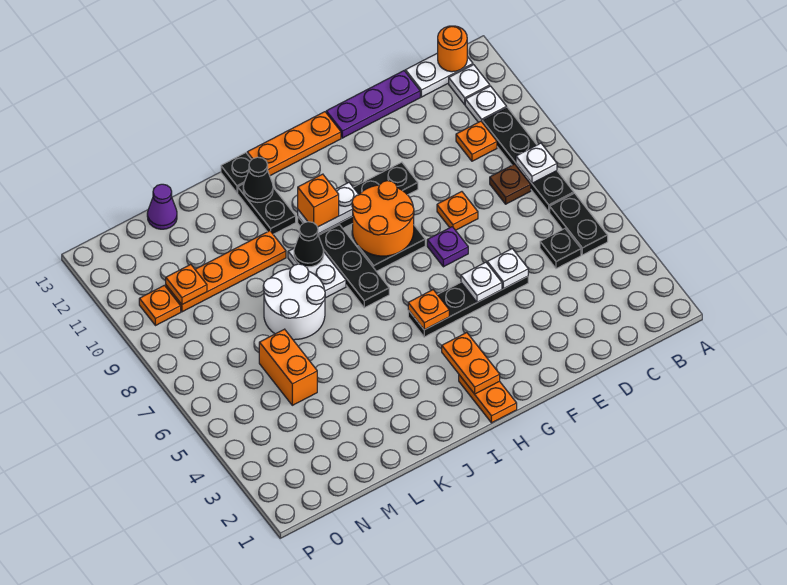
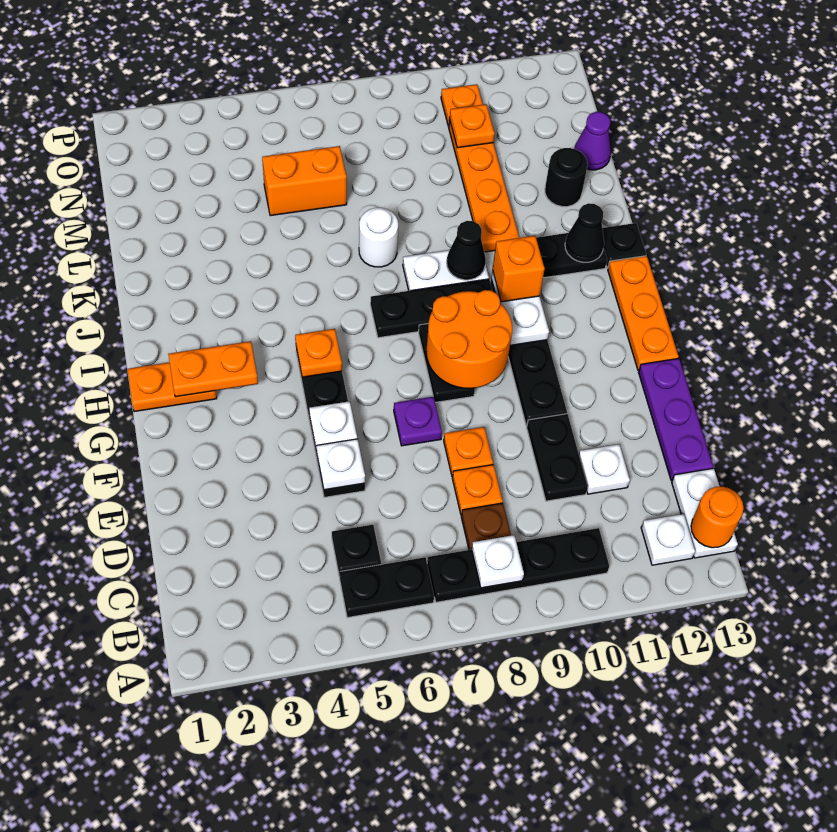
white plate B11 level 1 -> white plate D11 level 1
orange plate C10 level 1 -> orange plate D8 level 1
none -> black plate D10:E10 level 1
white round brick K7:L8 level 1 -> white round brick K7 level 1
none -> black round brick L12 level 1

